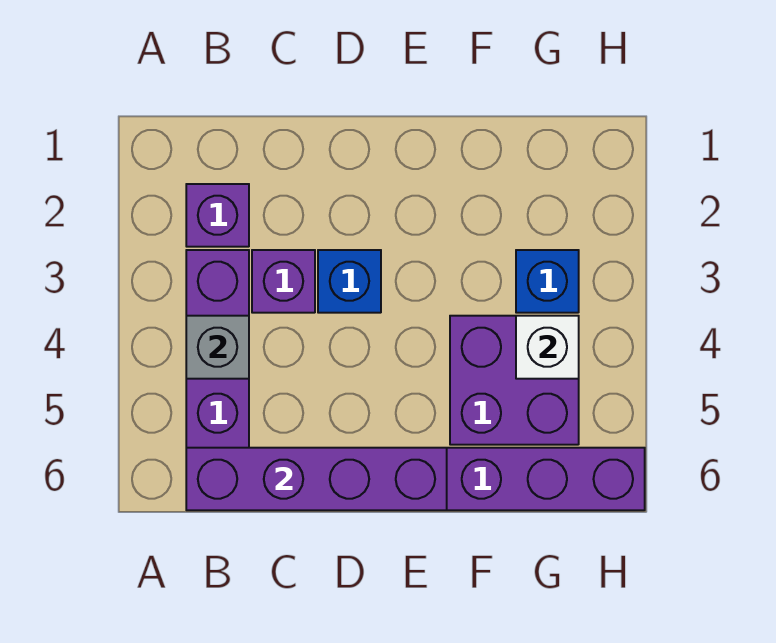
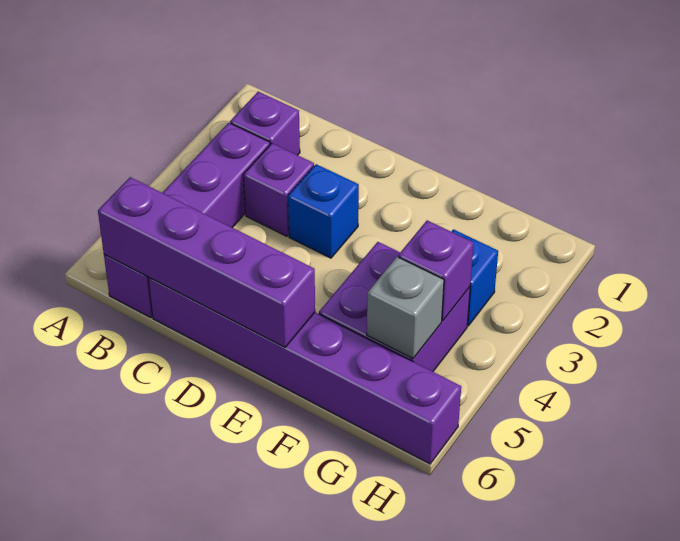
grey brick B4 level 2 -> grey brick G5 level 2
white brick G4 level 2 -> purple brick G4 level 2

